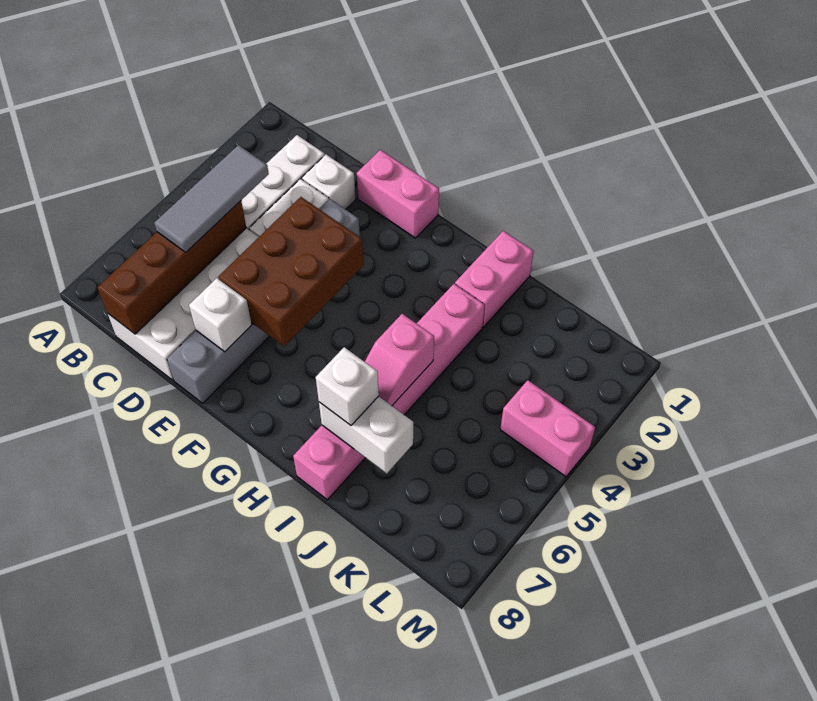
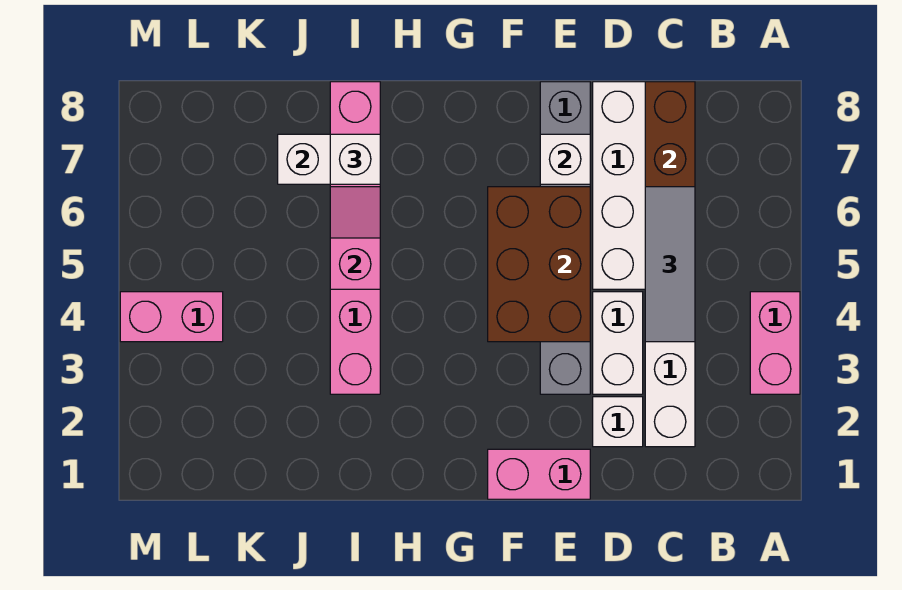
pink brick I1:I2 level 1 -> pink brick A3:A4 level 1

